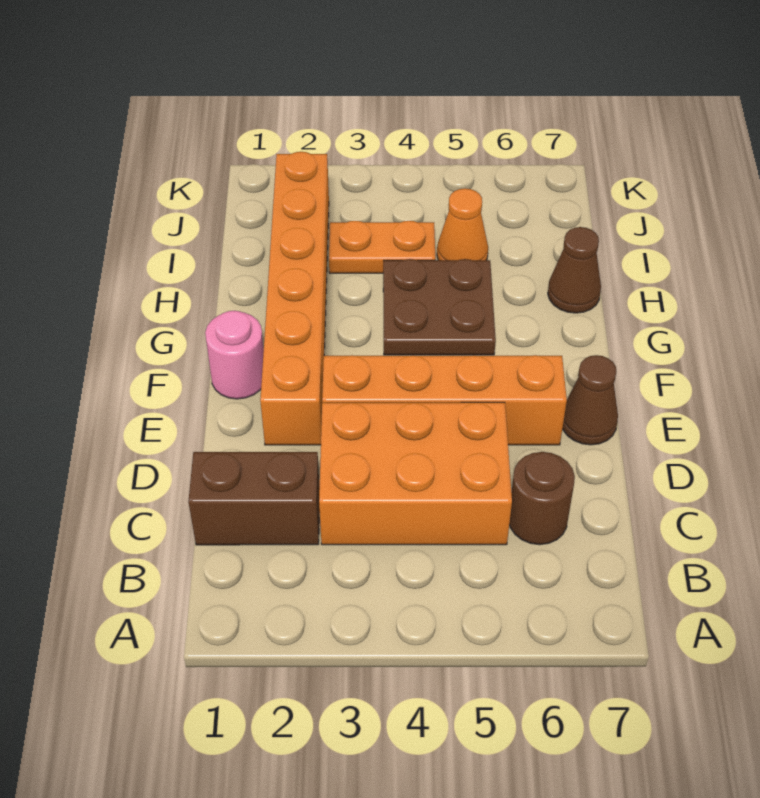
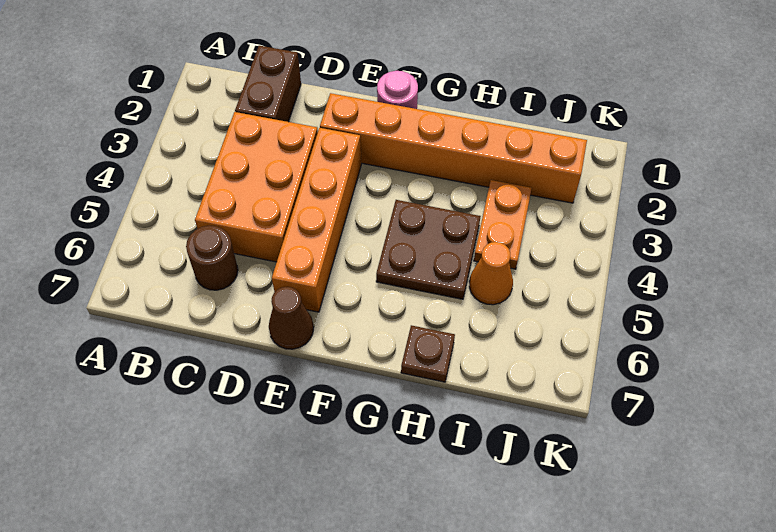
brown cone H7 level 1 -> brown plate H7 level 1

